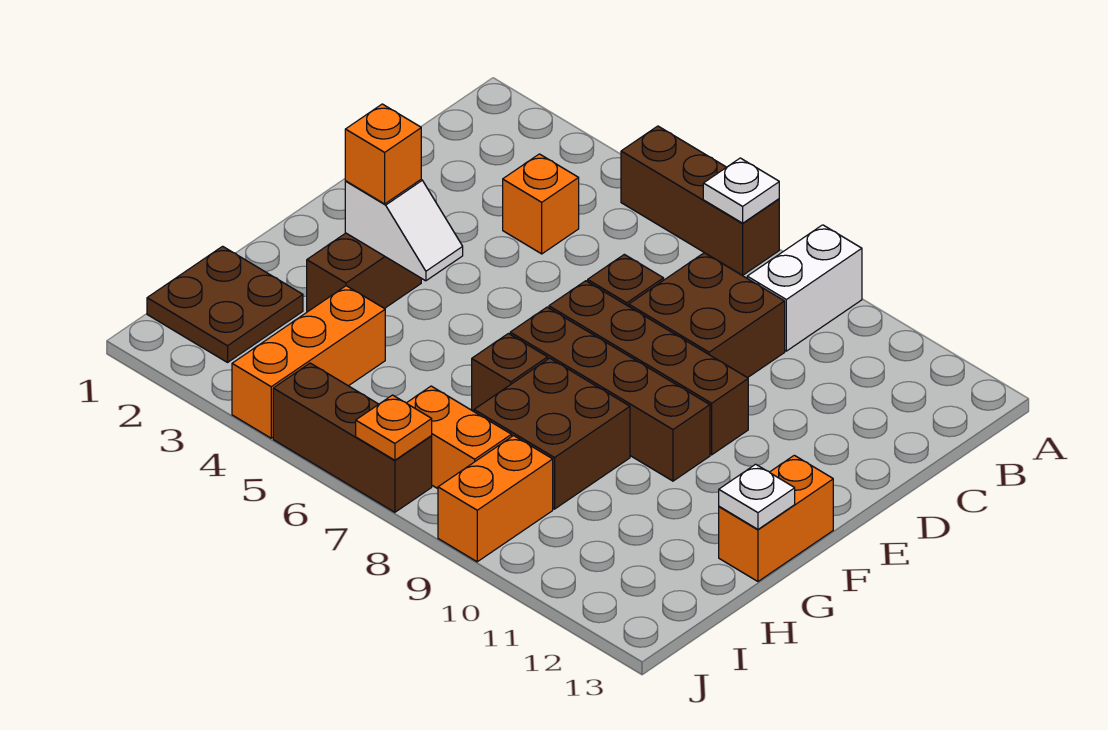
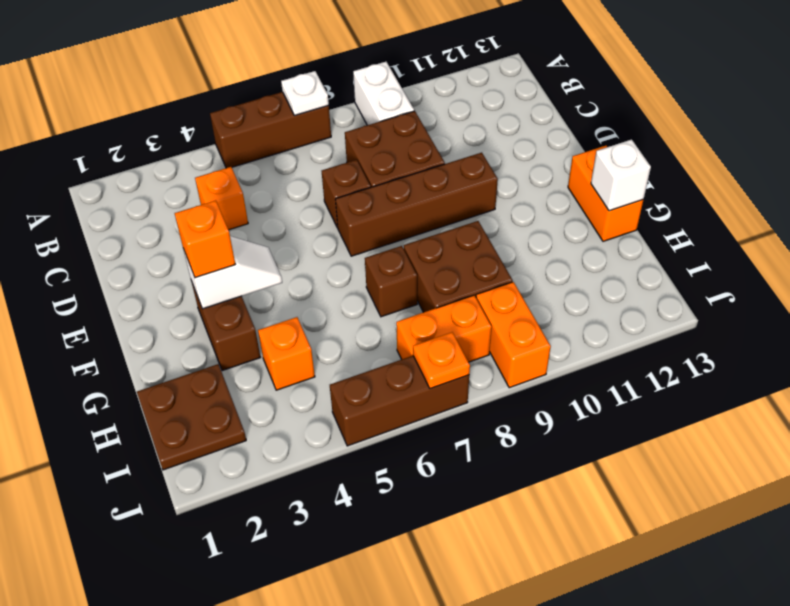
brown brick F7:F10 level 1 -> none
white plate G13 level 2 -> white brick G13 level 2
orange brick H4:J4 level 1 -> orange brick H4 level 1

